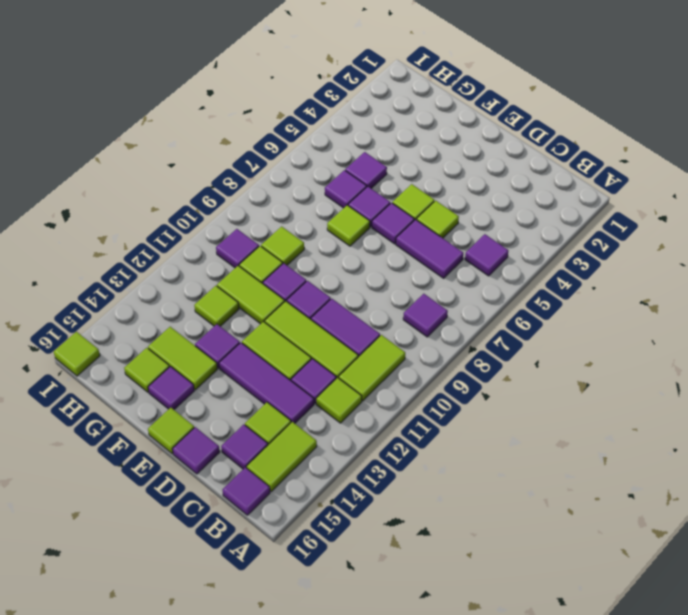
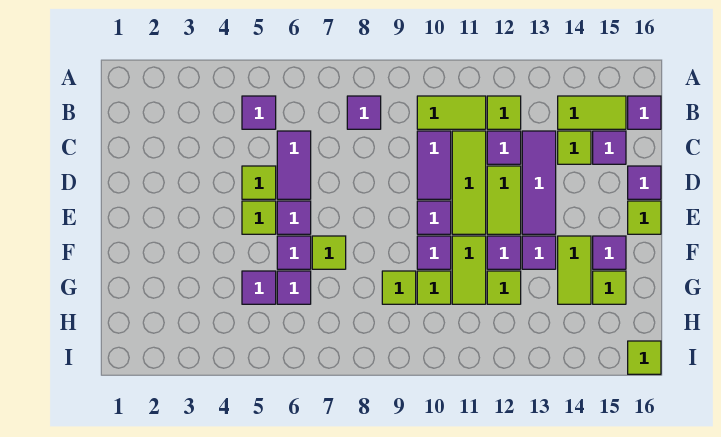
purple tile H10 level 1 -> purple tile F12 level 1

